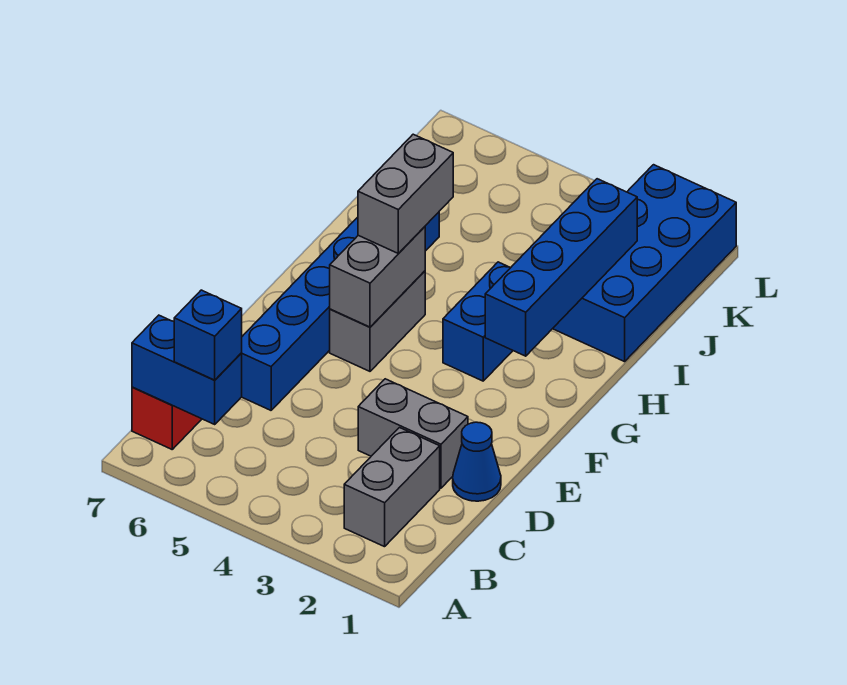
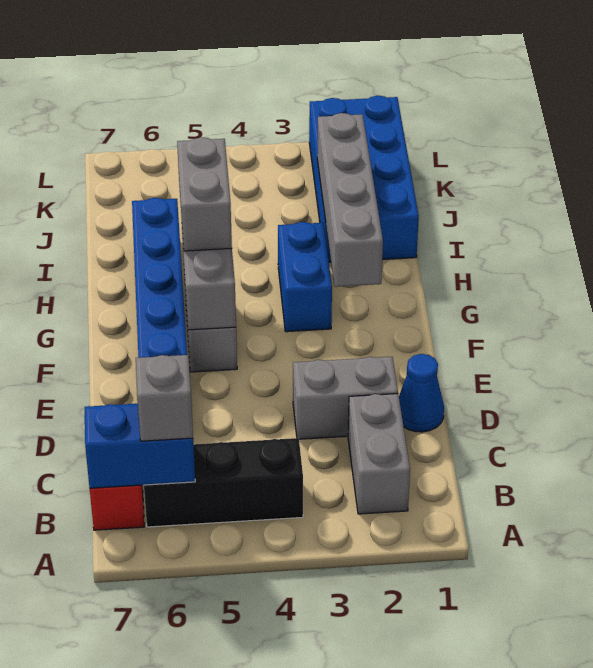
none -> black brick B4:B6 level 1
blue brick B6 level 3 -> grey brick B6 level 3
blue brick G2:J2 level 2 -> grey brick G2:J2 level 2

